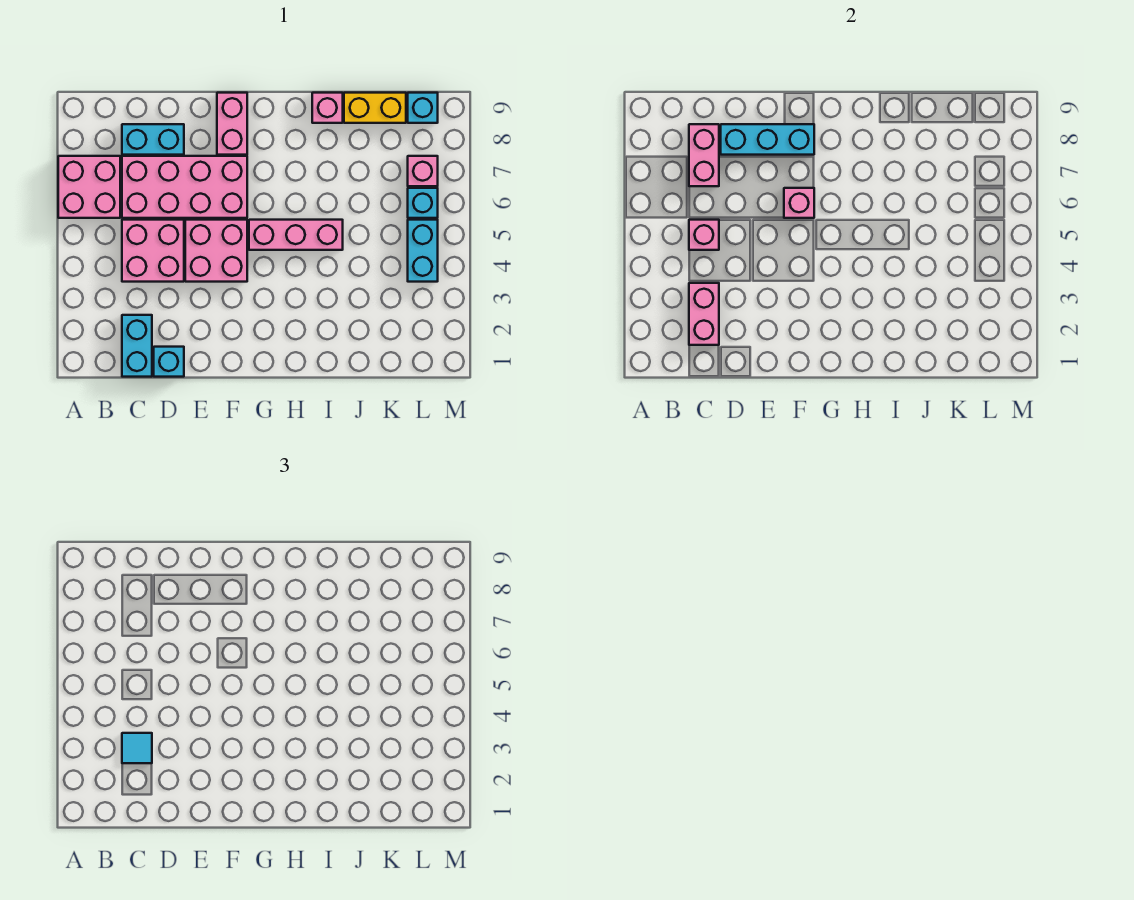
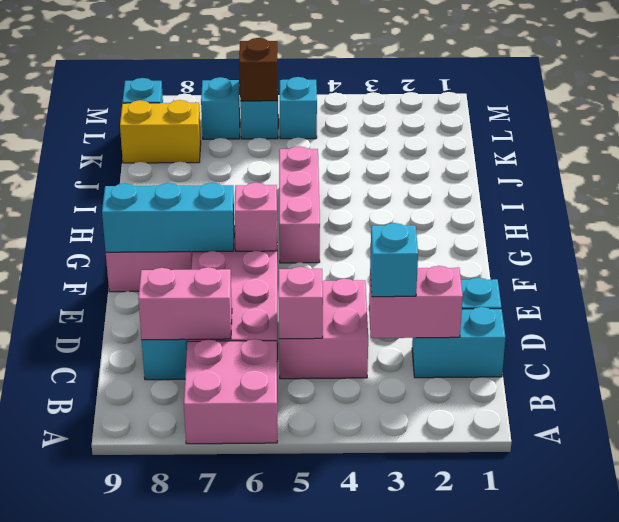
cyan tile C3 level 3 -> cyan brick C3 level 3
cyan brick D8:F8 level 2 -> cyan brick F7:F9 level 2
pink brick E4:F5 level 1 -> none
pink brick I9 level 1 -> none
yellow brick J9:K9 level 1 -> yellow brick K8:K9 level 1
cyan brick L4:L5 level 1 -> cyan brick L5 level 1
none -> brown brick L6 level 2
pink brick L7 level 1 -> cyan brick L7 level 1

